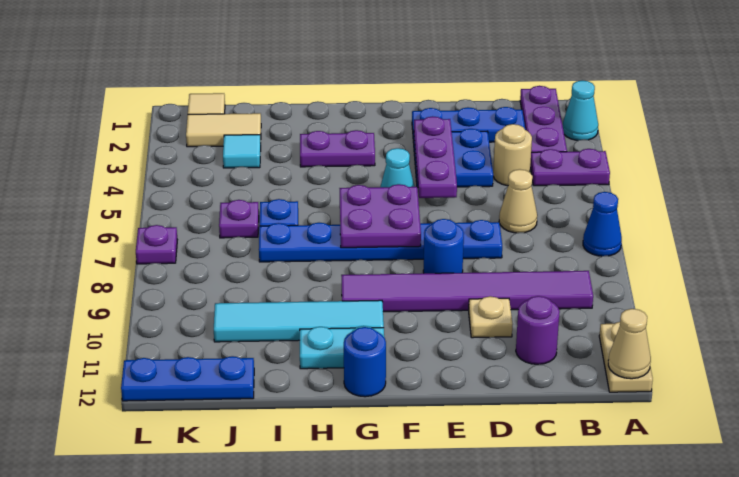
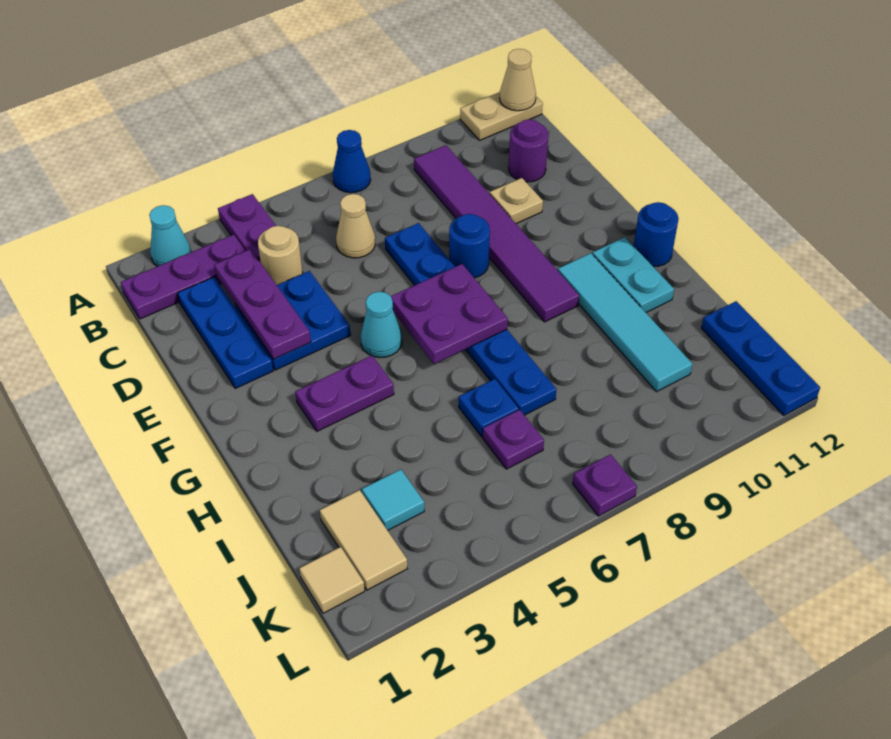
purple plate E3:E5 level 2 -> purple plate C3:E3 level 2
purple plate G3:H3 level 1 -> purple plate G3:G4 level 1

